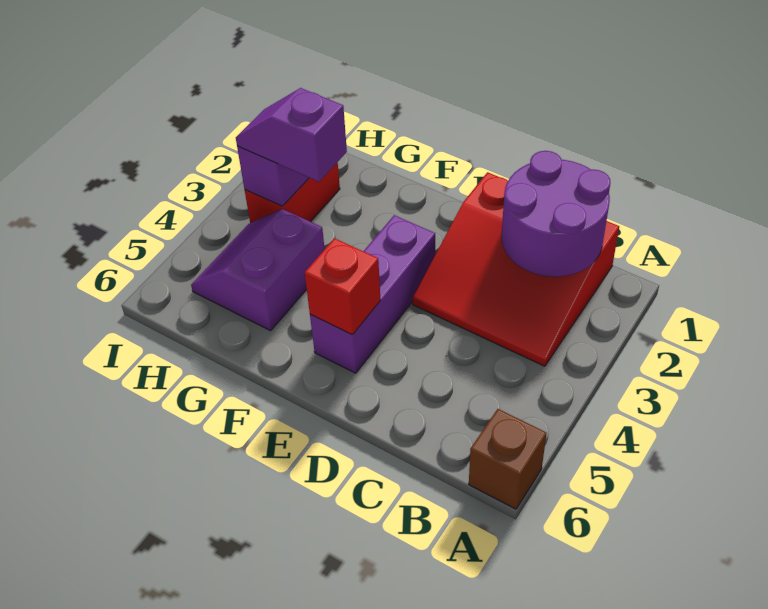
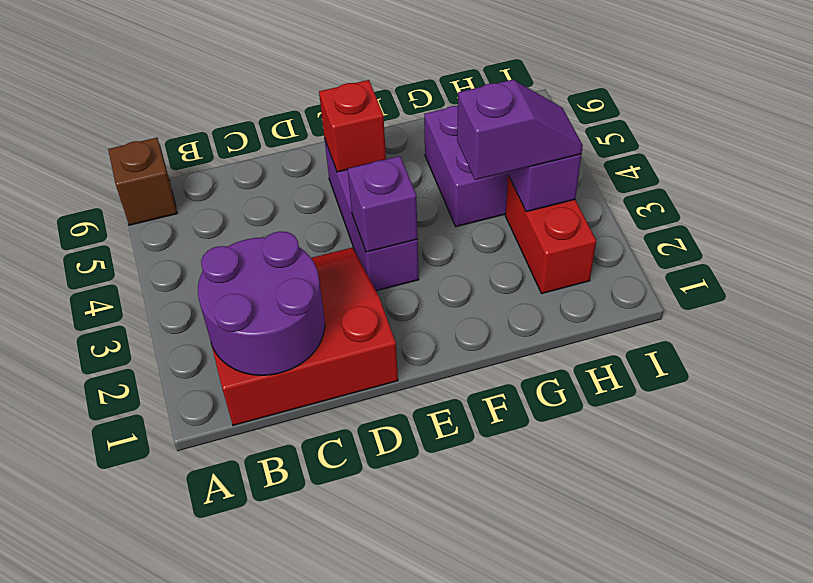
none -> purple brick E3 level 2

